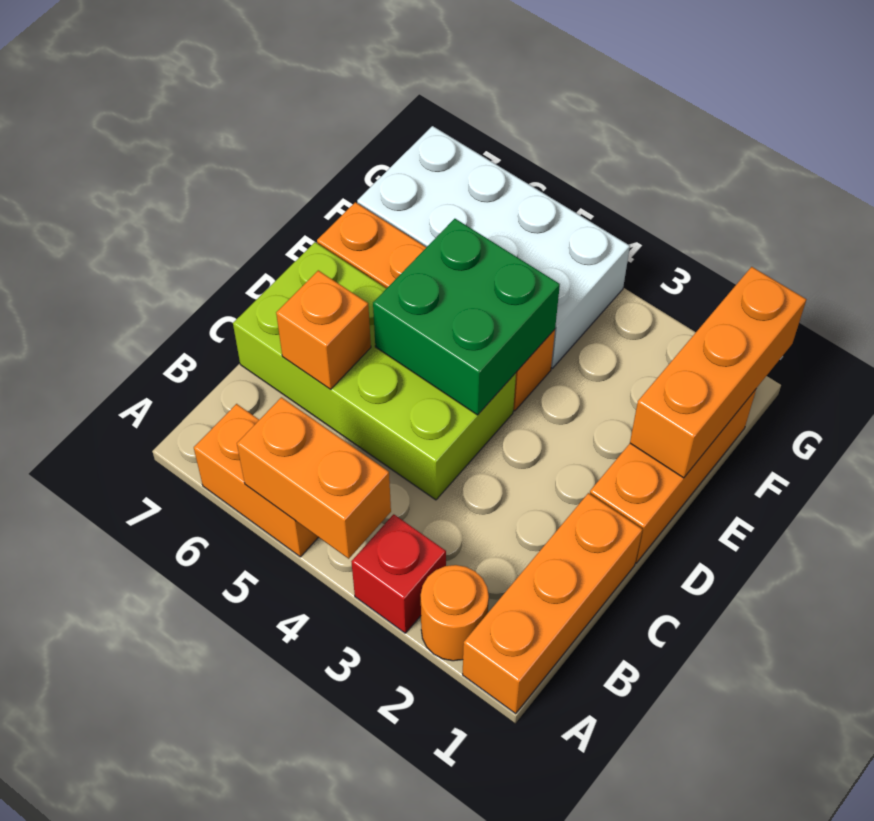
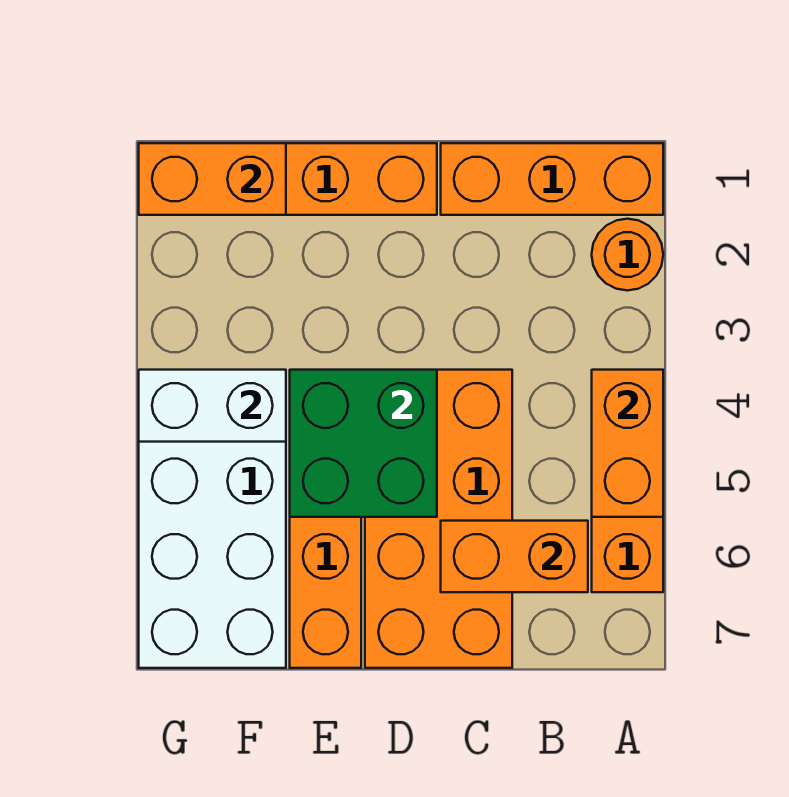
red brick A3 level 1 -> none
lime brick C4:D7 level 1 -> orange brick C4:D7 level 1
orange brick C6 level 2 -> orange brick B6:C6 level 2
orange brick E1:G1 level 2 -> orange brick F1:G1 level 2
none -> white brick F4:G4 level 2

